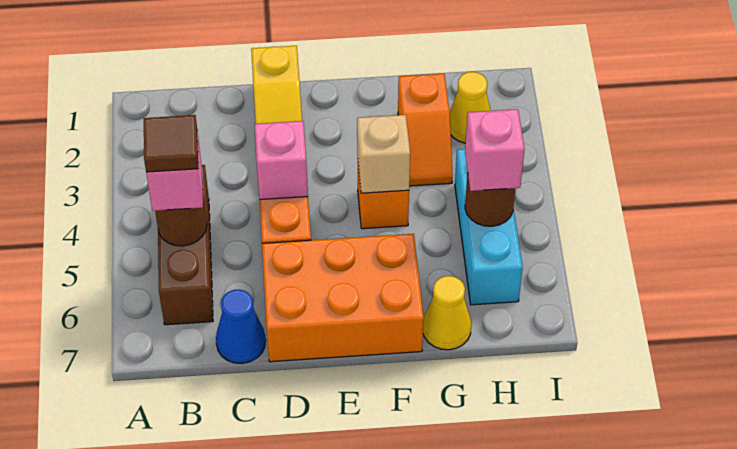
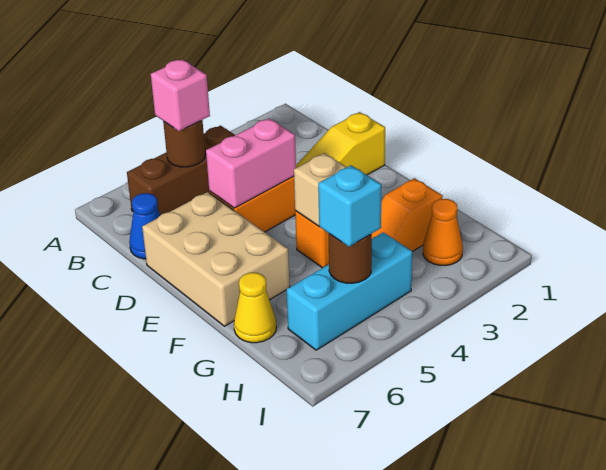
brown tile B5 level 4 -> none
pink brick D4 level 2 -> pink brick D4:D5 level 2
orange brick D6:F7 level 1 -> tan brick D6:F7 level 1
yellow cone H2 level 1 -> orange cone H2 level 1
pink brick H5 level 3 -> cyan brick H5 level 3

